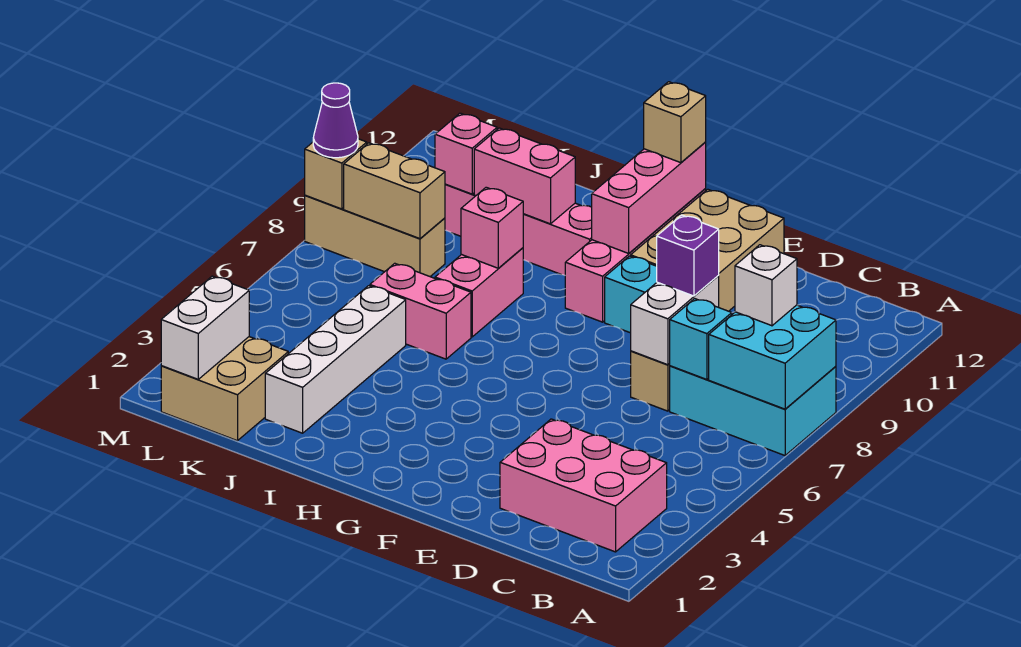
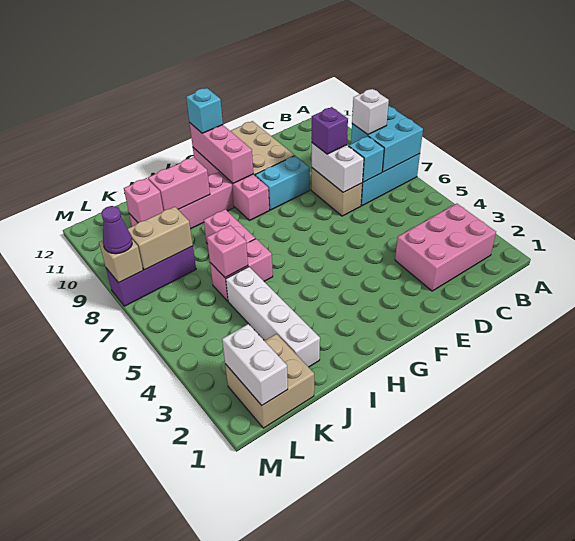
tan brick G12 level 3 -> cyan brick G12 level 3
pink brick I8 level 2 -> pink brick J6 level 2
tan brick K8:M8 level 1 -> purple brick K8:M8 level 1

